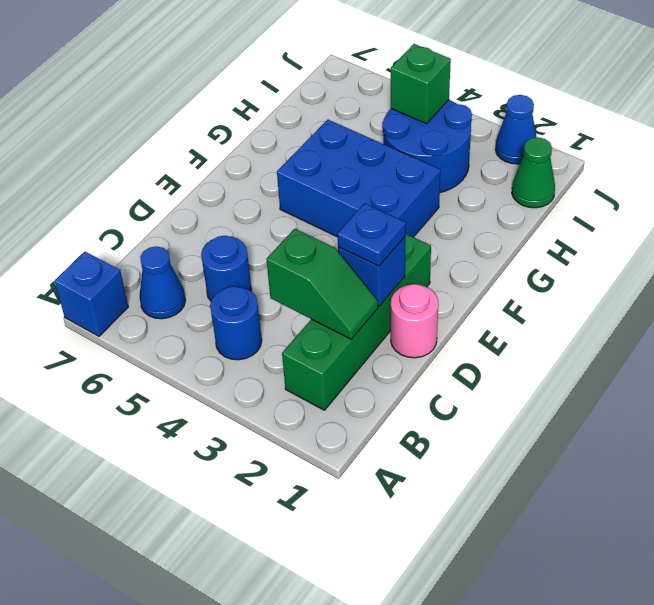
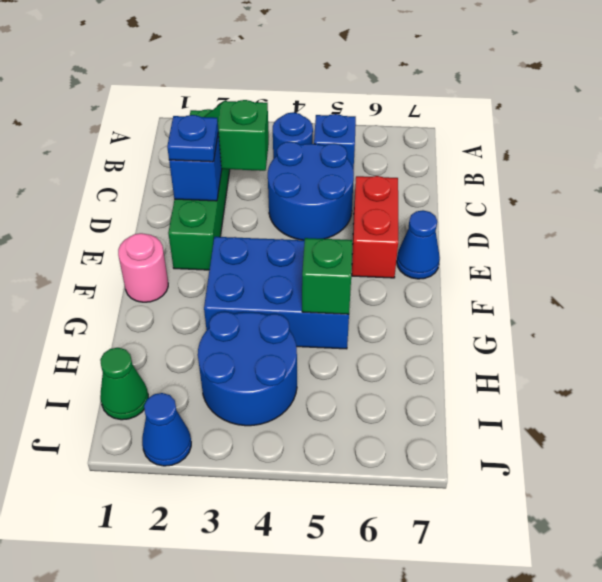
blue brick A7 level 1 -> blue brick B5 level 1
blue cone B6 level 1 -> blue cone E7 level 1
blue round brick C5 level 1 -> blue round brick C4:D5 level 1
pink round brick D1 level 1 -> pink round brick F1 level 1
none -> red brick D6:E6 level 1
green brick I4 level 2 -> green brick G5 level 2

